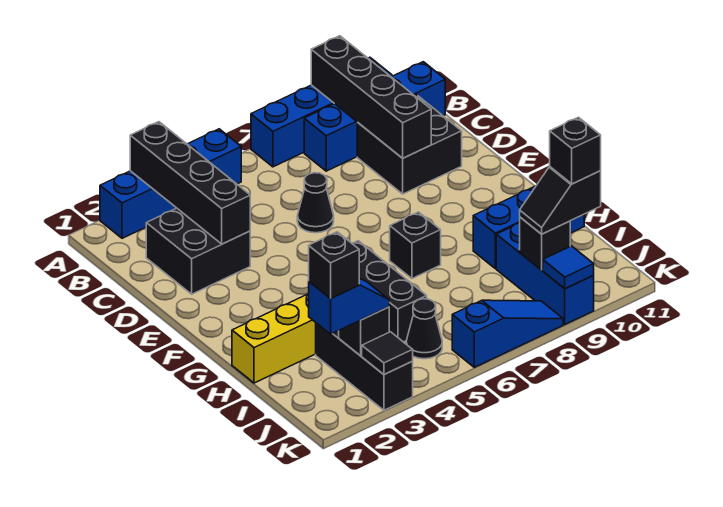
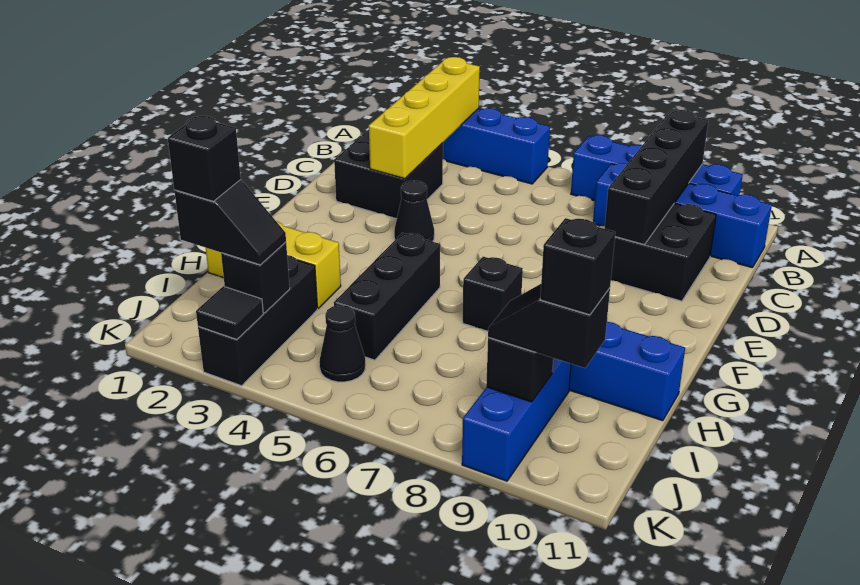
black brick A3:D3 level 2 -> yellow brick A3:D3 level 2
black cone D6 level 1 -> black cone E4 level 1
blue slope J2:J3 level 3 top 2 -> black slope J2:J3 level 3 top 2
blue slope K6:K8 level 1 top 6 -> none
blue tile K9 level 2 -> none

